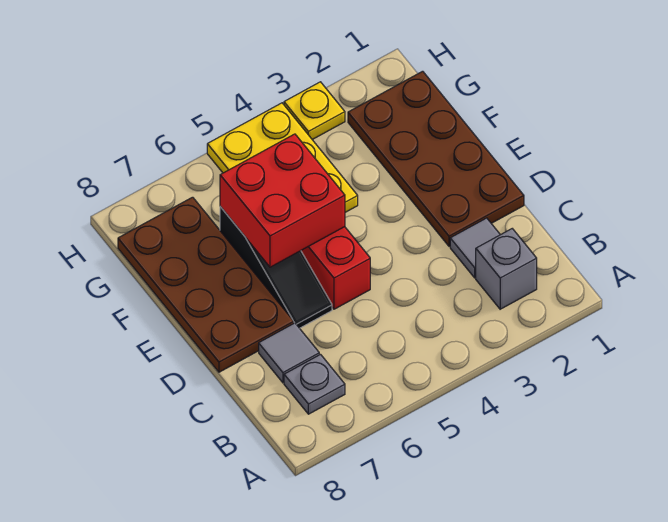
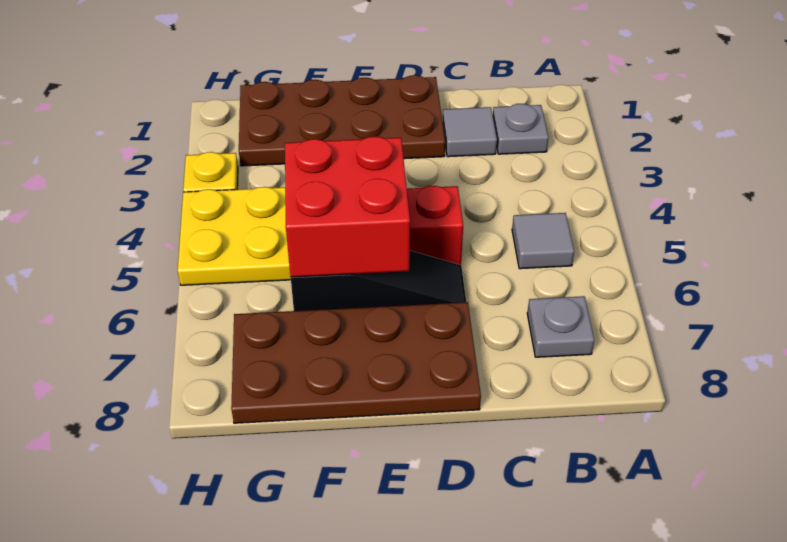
grey brick B2 level 1 -> grey plate B2 level 1
grey tile C7 level 1 -> grey tile B5 level 1

